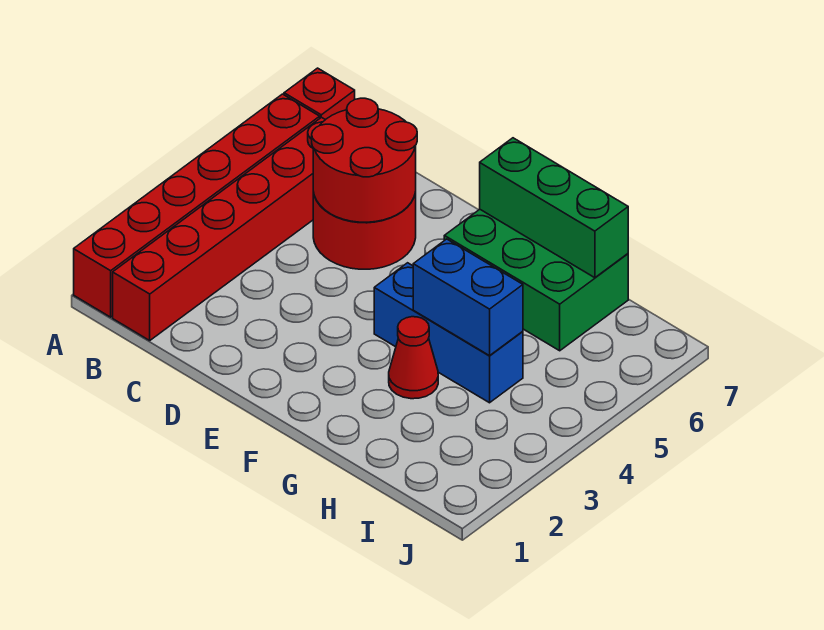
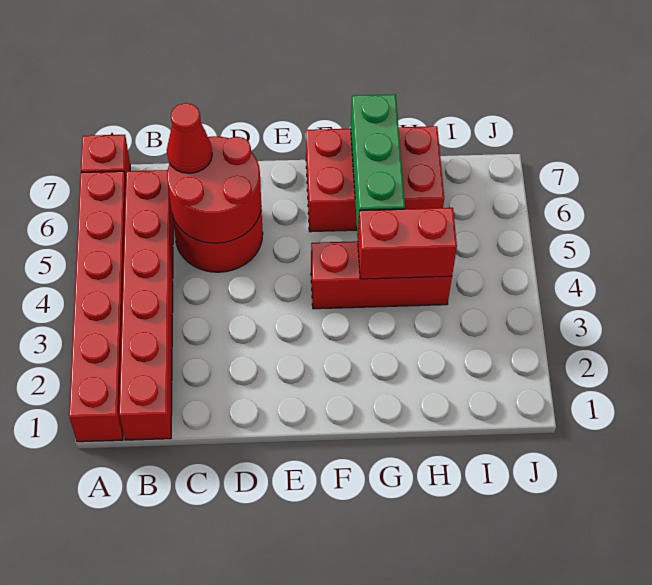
blue brick F4:H4 level 1 -> red brick F4:H4 level 1
green brick F6:H7 level 1 -> red brick F6:H7 level 1
green brick F7:H7 level 2 -> green brick G5:G7 level 2
red cone G3 level 1 -> red cone C6 level 3
blue brick G4:H4 level 2 -> red brick G4:H4 level 2

